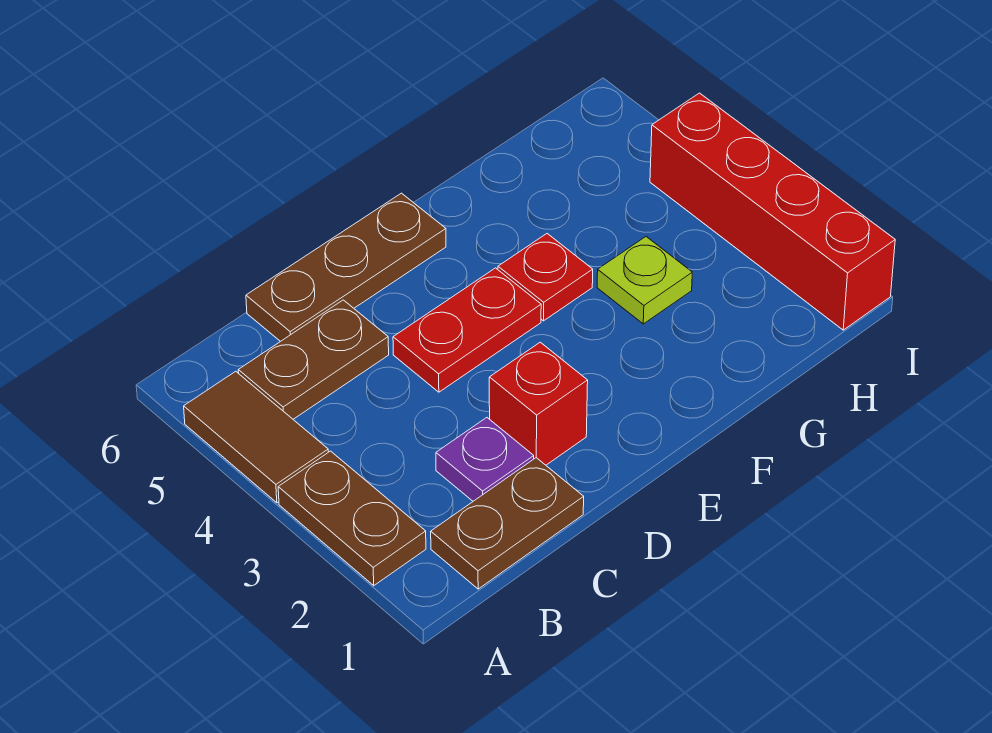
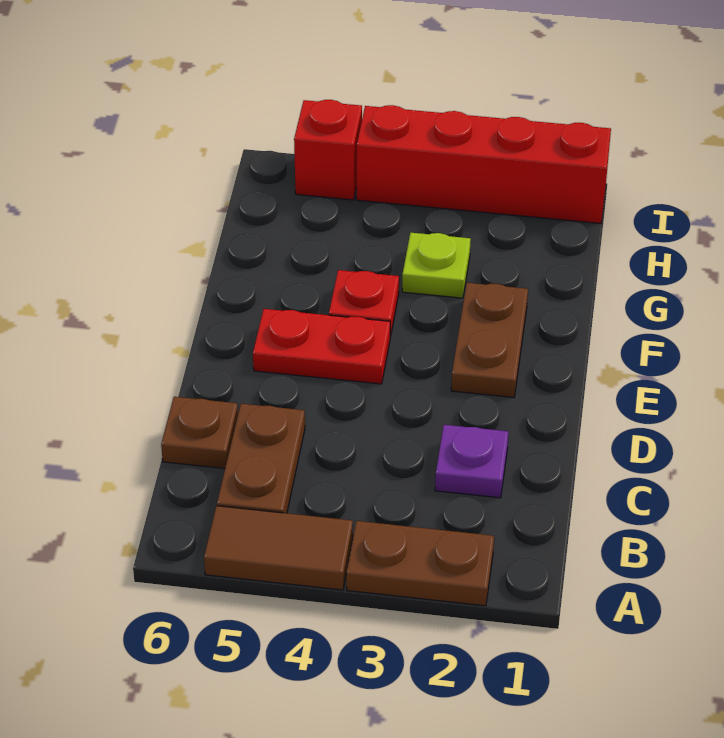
brown plate B1:C1 level 1 -> brown plate E2:F2 level 1
brown plate C6:E6 level 1 -> brown plate C6 level 1
red brick D2 level 1 -> red brick I5 level 1
red plate D4:E4 level 1 -> red plate E4:E5 level 1

